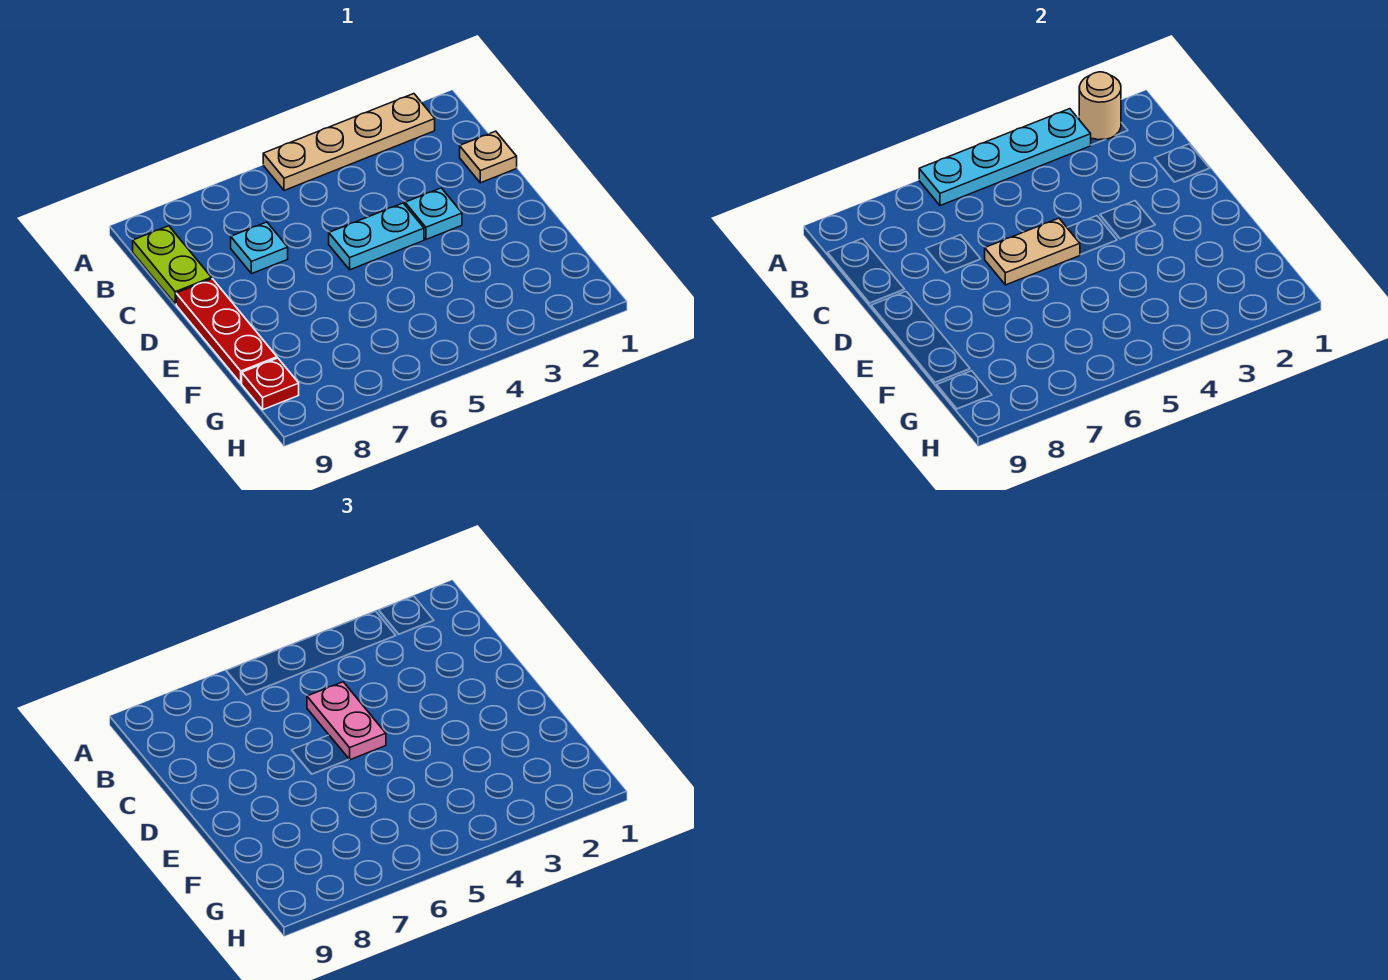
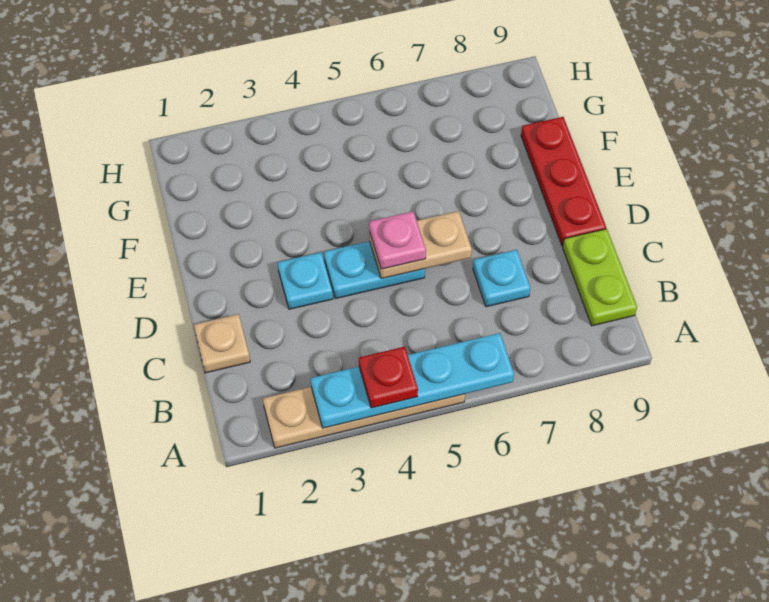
tan round brick A2 level 2 -> none
pink plate C5:D5 level 3 -> pink plate D5 level 3
red plate G9 level 1 -> red plate A4 level 3

